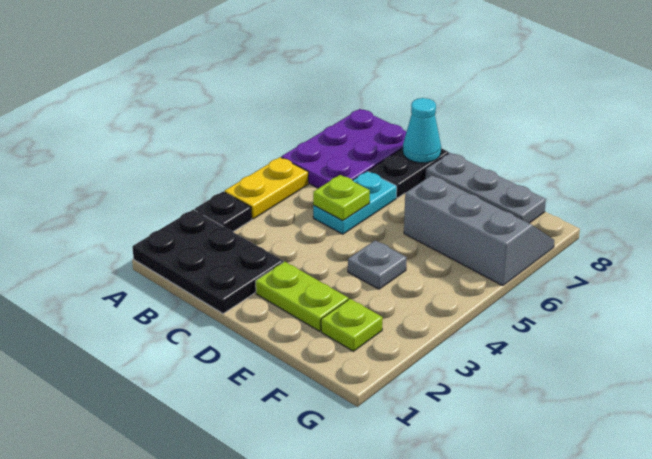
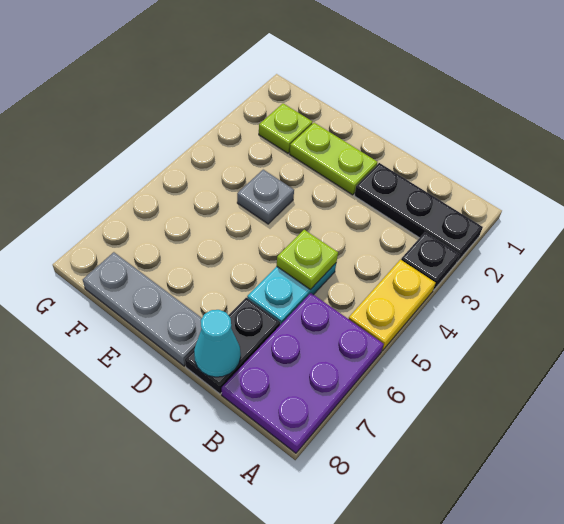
black plate A1:C2 level 1 -> black plate A2:C2 level 1
grey slope E6:G7 level 1 top 6 -> none

